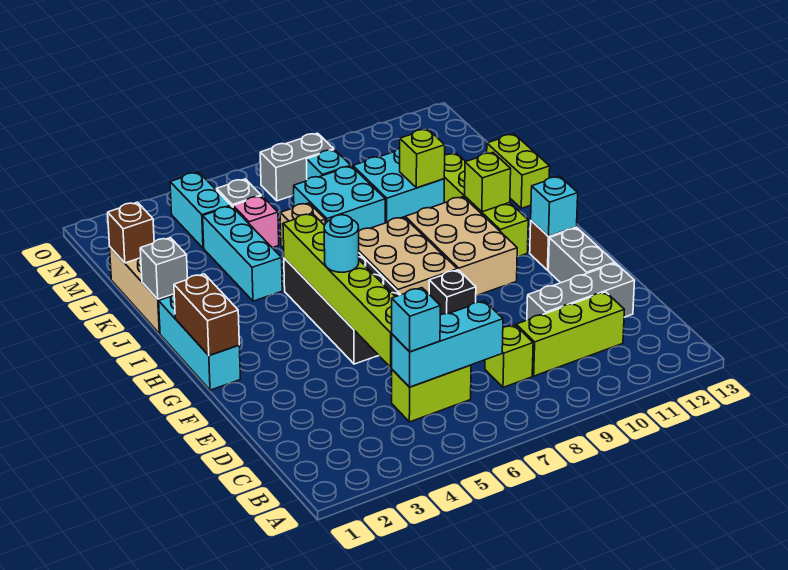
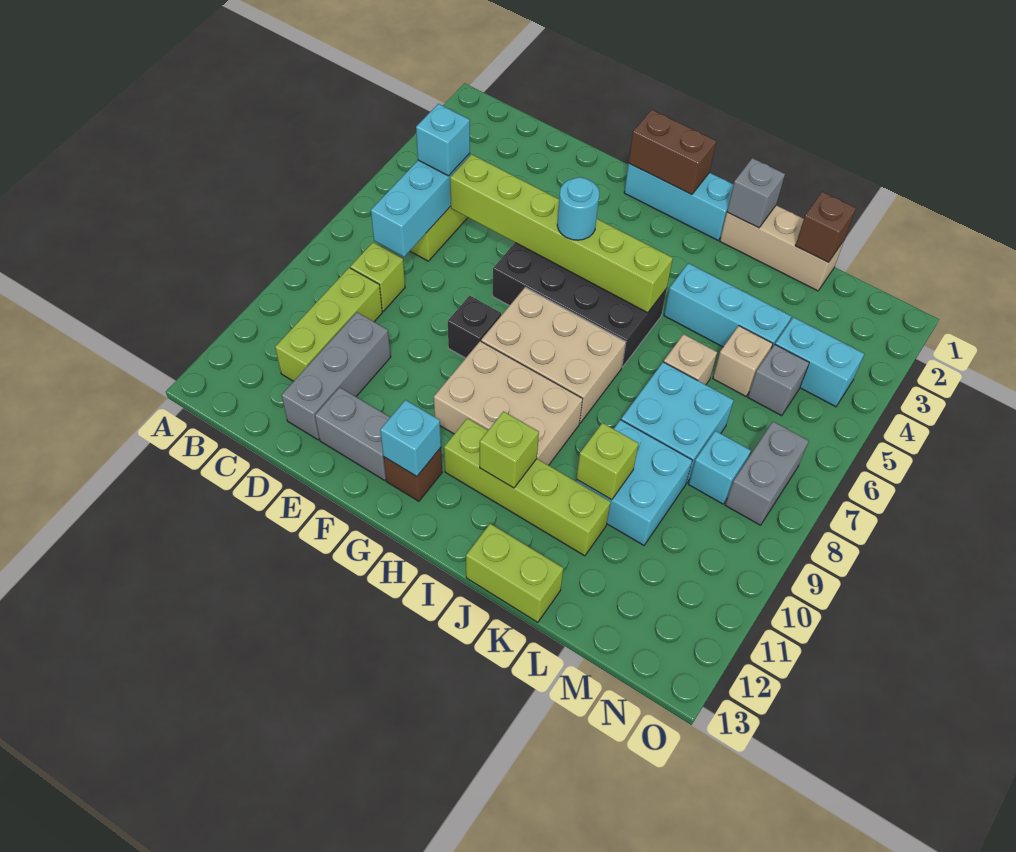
pink brick L5 level 1 -> tan brick L5 level 1

